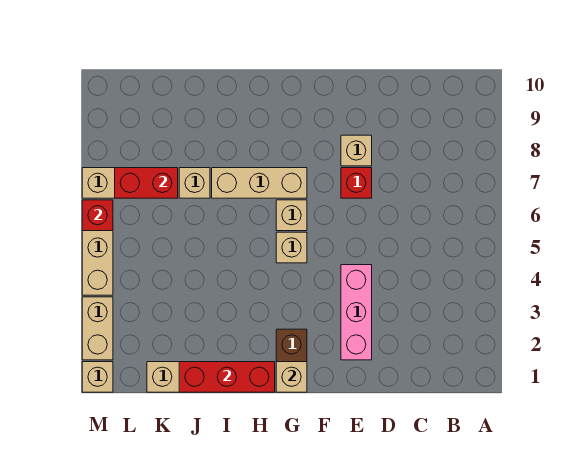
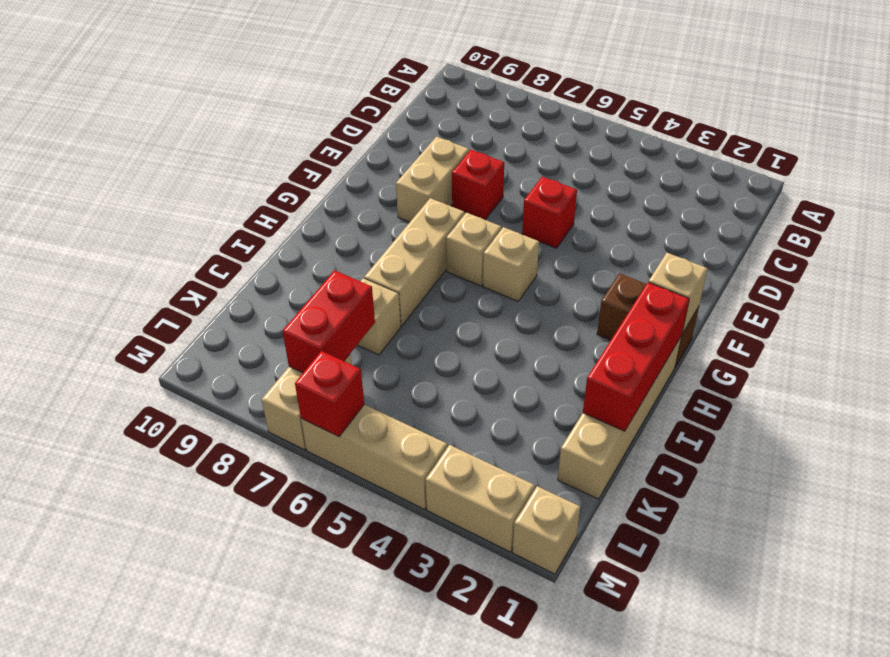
pink brick E2:E4 level 1 -> none
none -> red brick E5 level 1
tan brick E8 level 1 -> tan brick E8:F8 level 1

